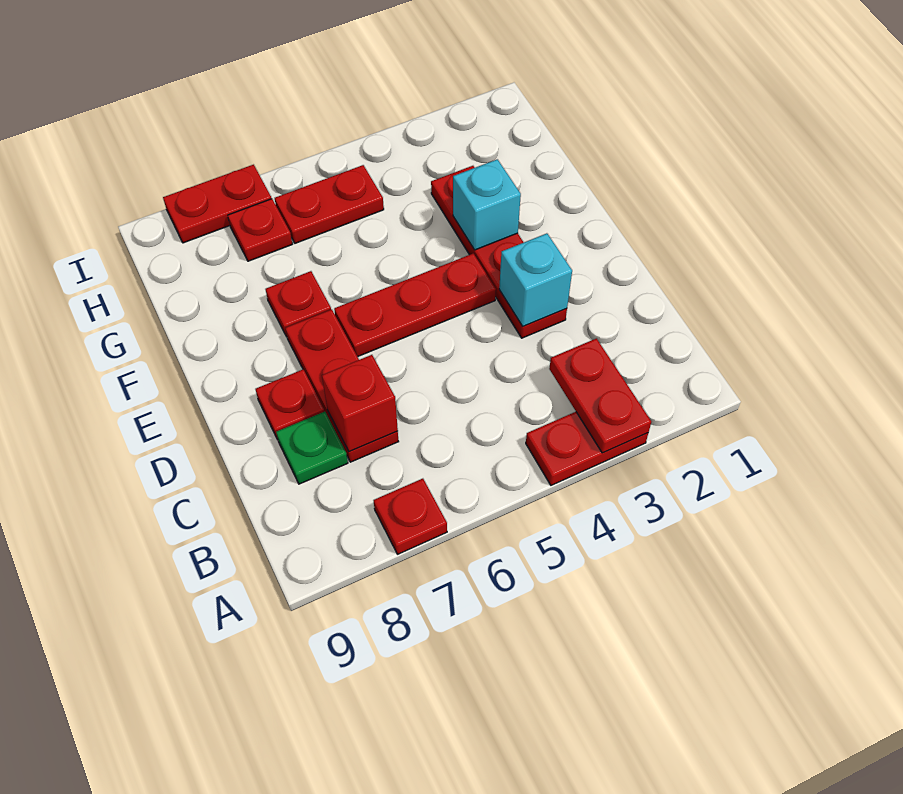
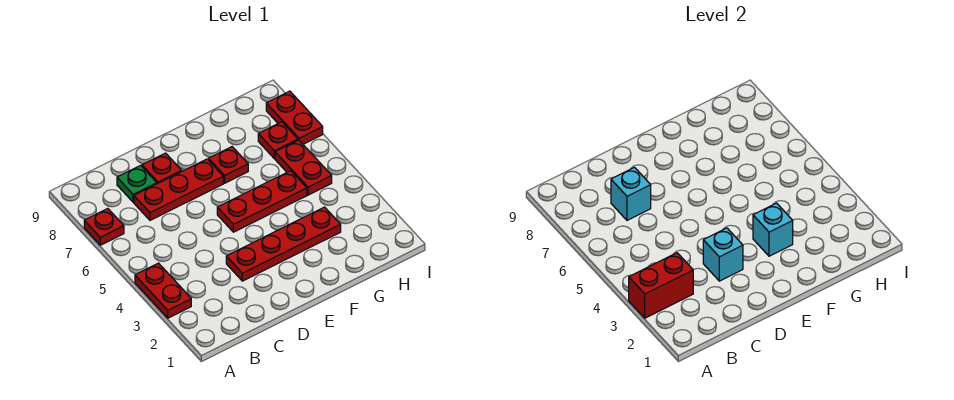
red plate A3:B3 level 2 -> red brick A3:B3 level 2
red brick C7 level 2 -> cyan brick C7 level 2
red plate E4:E6 level 1 -> red plate E5:G5 level 1

